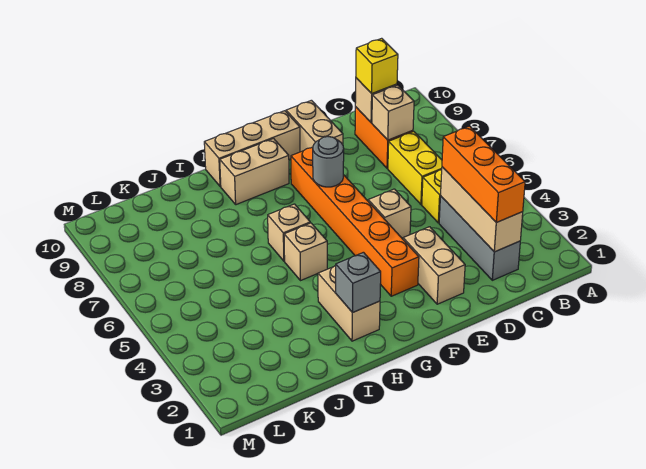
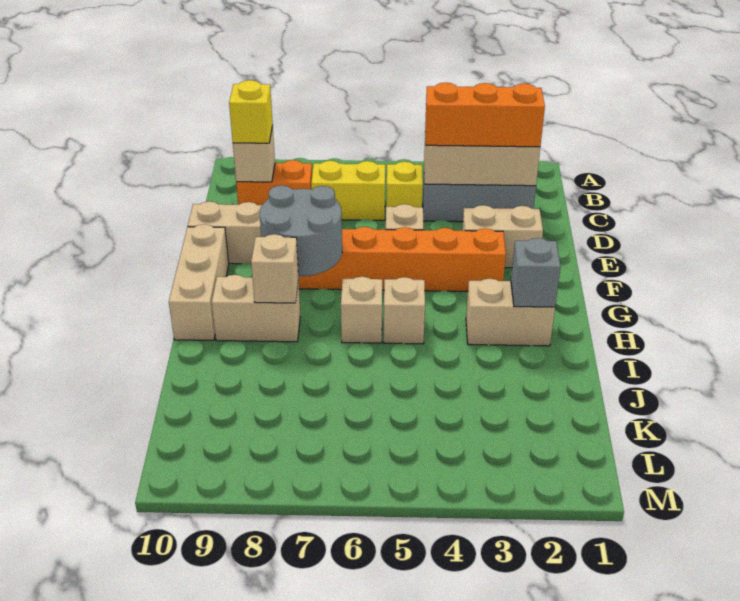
tan brick C8 level 2 -> tan brick H8 level 2
grey round brick F7 level 2 -> grey round brick F7:G8 level 2
tan brick G9:H9 level 1 -> tan brick H8:H9 level 1

